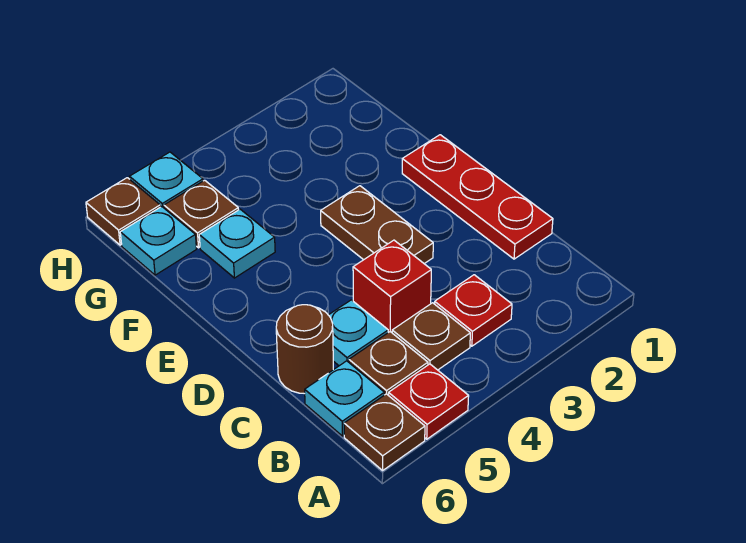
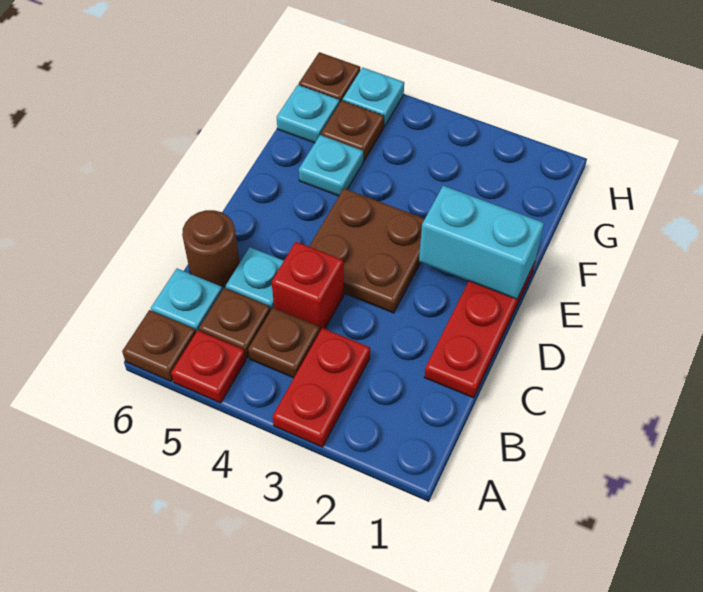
red plate B3 level 1 -> red plate A3:B3 level 1
brown plate D3:E3 level 1 -> brown plate D3:E4 level 1
none -> cyan brick E1:E2 level 2

